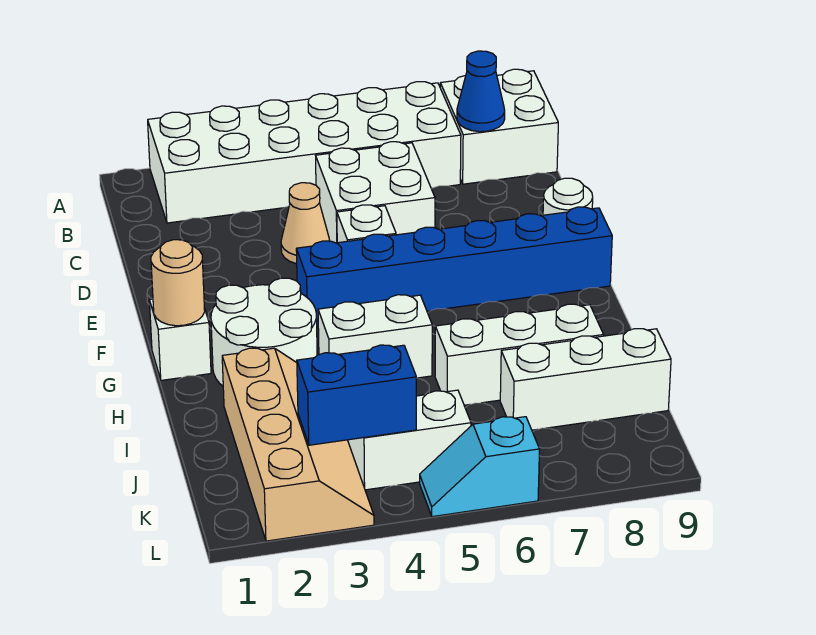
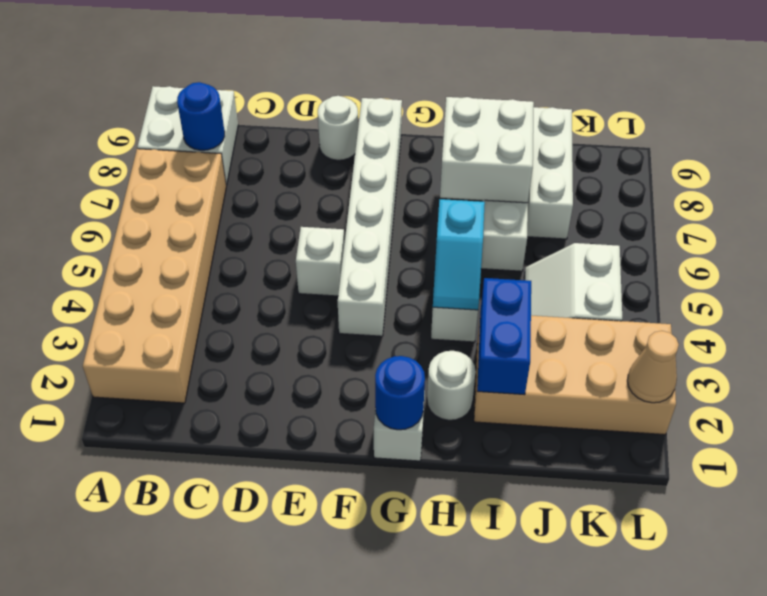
white brick A2:B7 level 1 -> tan brick A2:B7 level 1
blue cone B8 level 2 -> blue round brick B8 level 2
white brick C5:D6 level 1 -> white brick H7:I8 level 2
tan cone D4 level 1 -> tan cone L2 level 2
blue brick F4:F9 level 1 -> white brick F4:F9 level 1
tan round brick G1 level 2 -> blue round brick G1 level 2
white round brick G2:H3 level 1 -> white round brick H2 level 1
tan slope I2:L3 level 1 top 2 -> tan brick I2:L3 level 1
blue brick K3:K4 level 2 -> blue brick I2:I3 level 2
cyan slope L5:L6 level 1 top 6 -> cyan slope H4:H5 level 2 top 5

